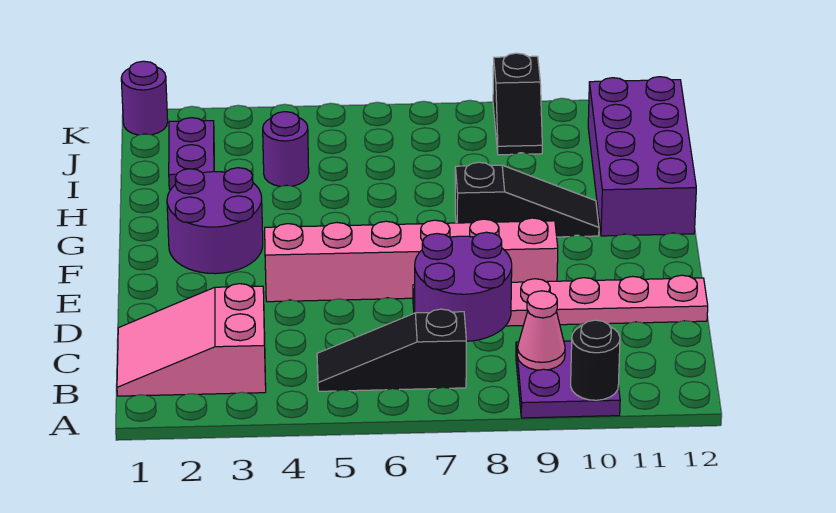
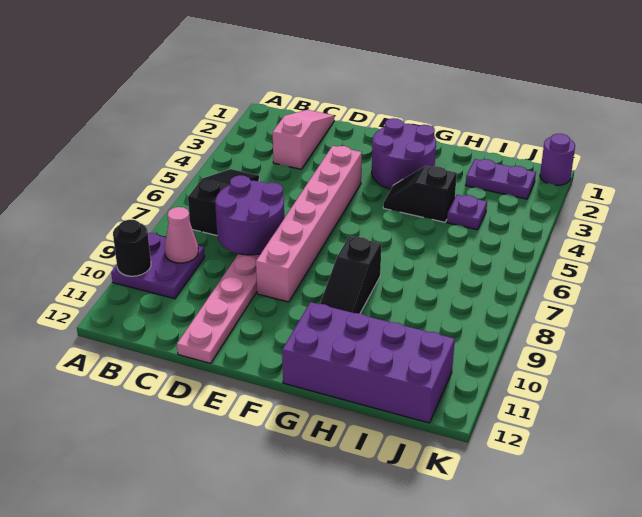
pink slope B1:C3 level 1 top 3 -> pink slope C1:C3 level 1 top 3
purple round brick I4 level 1 -> purple plate I4 level 1
black slope J9:K9 level 1 top K -> black slope G4:H4 level 1 top H

